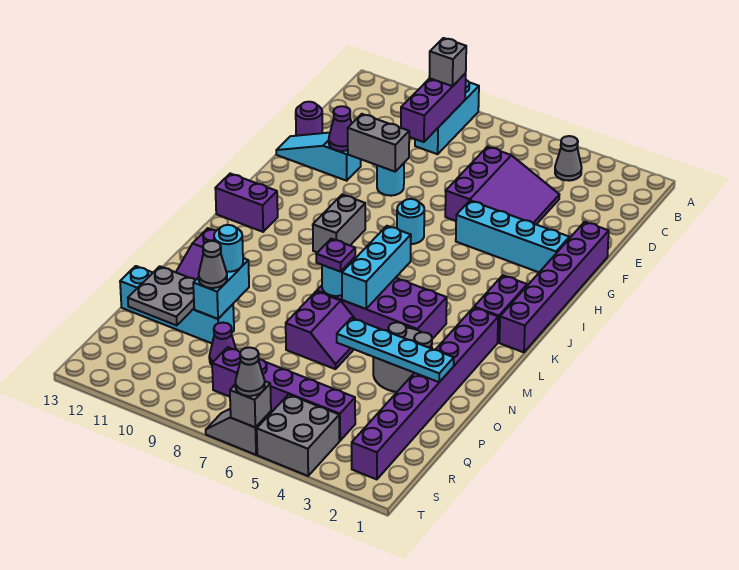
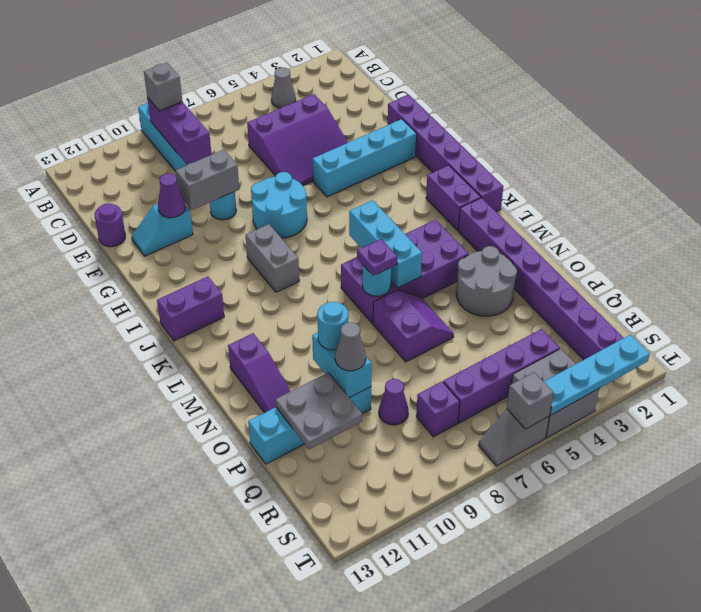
purple slope D4:F6 level 1 top 6 -> purple slope D4:F6 level 1 top D
cyan slope F11:F13 level 1 top 11 -> cyan slope F11:F12 level 1 top 11
cyan round brick H7 level 1 -> cyan round brick G7:H8 level 1
cyan plate O2:O5 level 2 -> cyan plate T2:T5 level 2
grey cone T6 level 3 -> none

